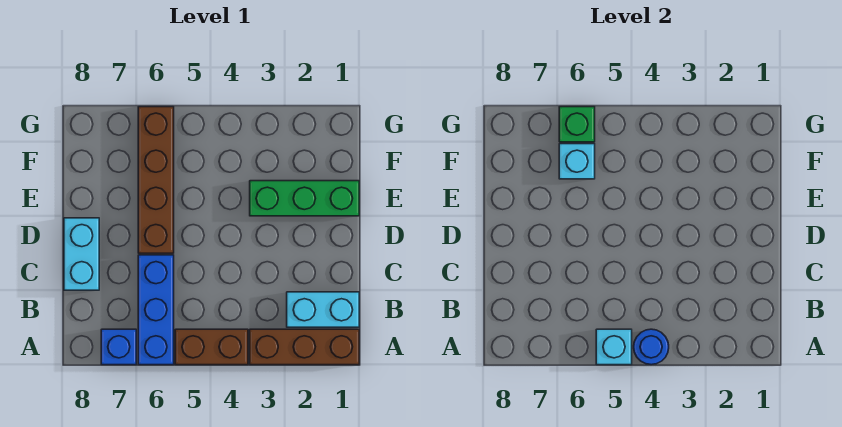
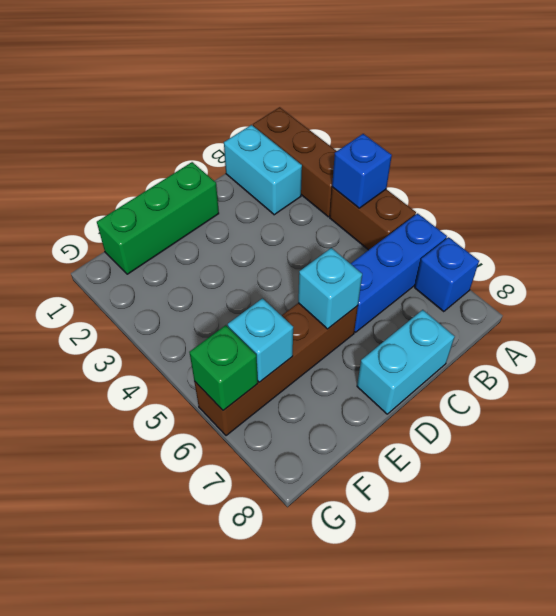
blue round brick A4 level 2 -> blue brick A4 level 2
cyan brick A5 level 2 -> cyan brick D6 level 2
green brick E1:E3 level 1 -> green brick D1:F1 level 1

